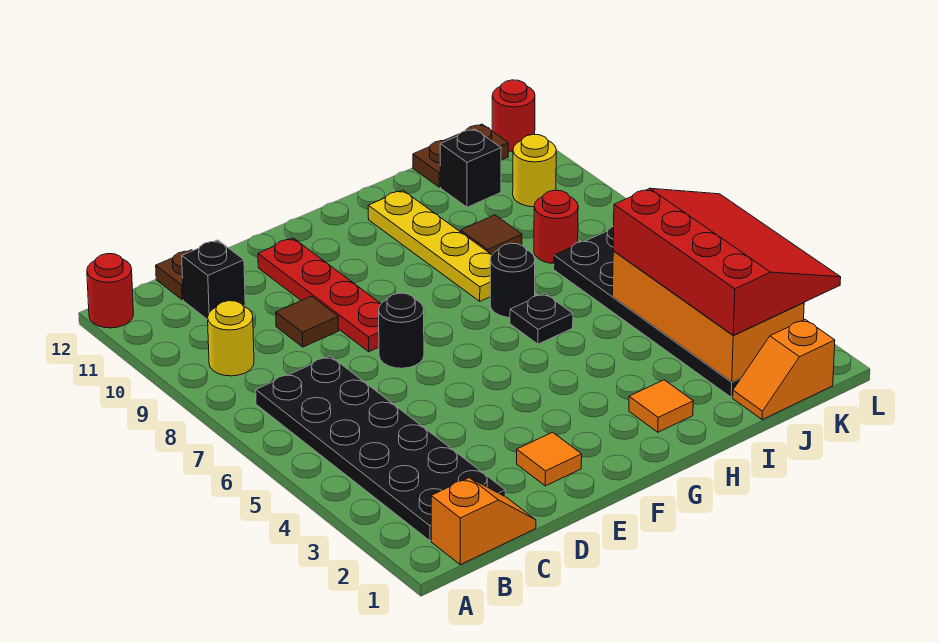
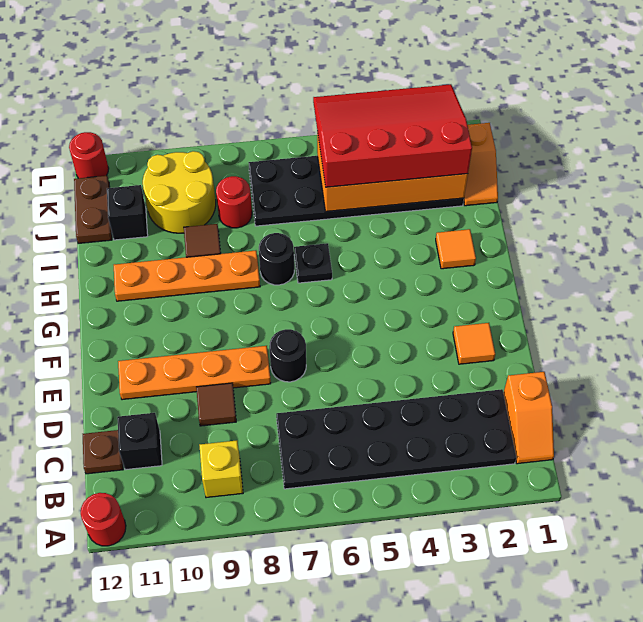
orange slope B1:C1 level 1 top B -> orange slope B1:C1 level 1 top C
yellow round brick B9 level 1 -> yellow brick B9 level 1
red plate E8:E11 level 1 -> orange plate E8:E11 level 1
yellow plate H8:H11 level 1 -> orange plate H8:H11 level 1
yellow round brick K10 level 1 -> yellow round brick J9:K10 level 1

